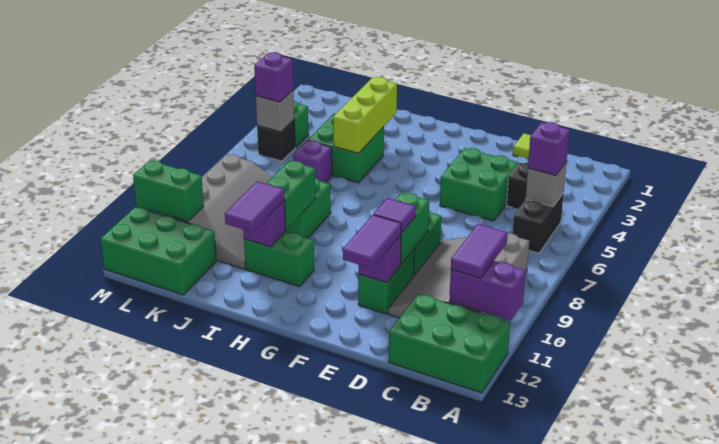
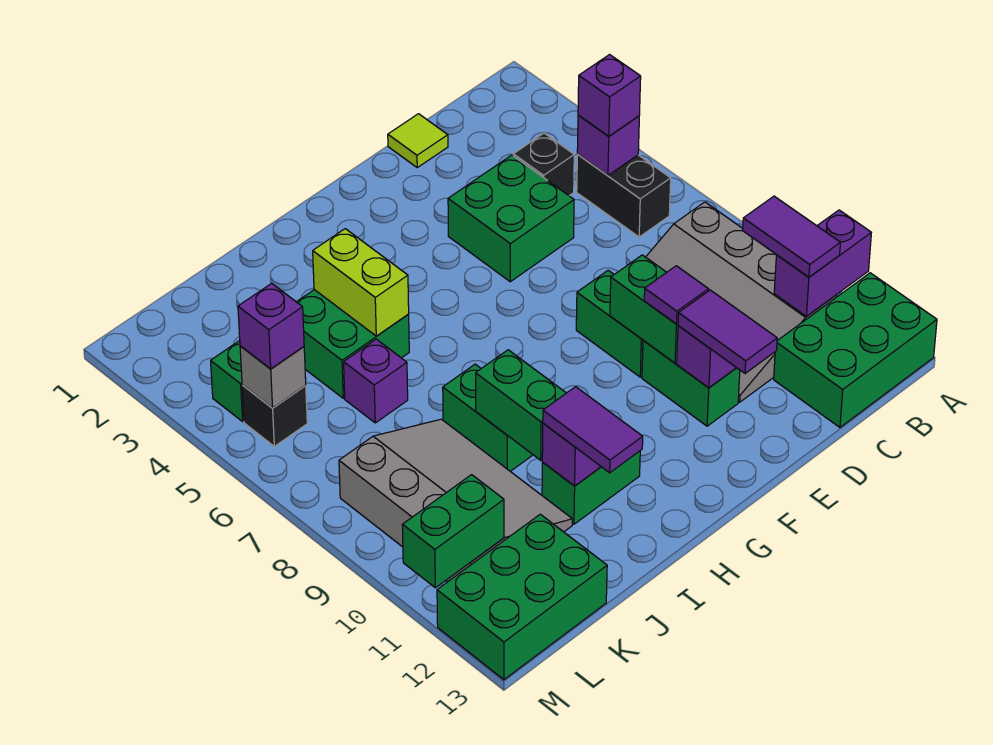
grey brick B5 level 2 -> purple brick B5 level 2
lime brick I3:I5 level 2 -> lime brick I4:I5 level 2

